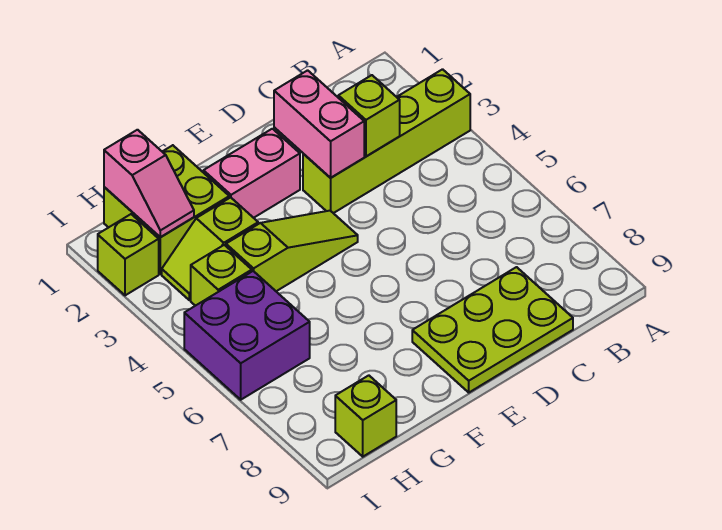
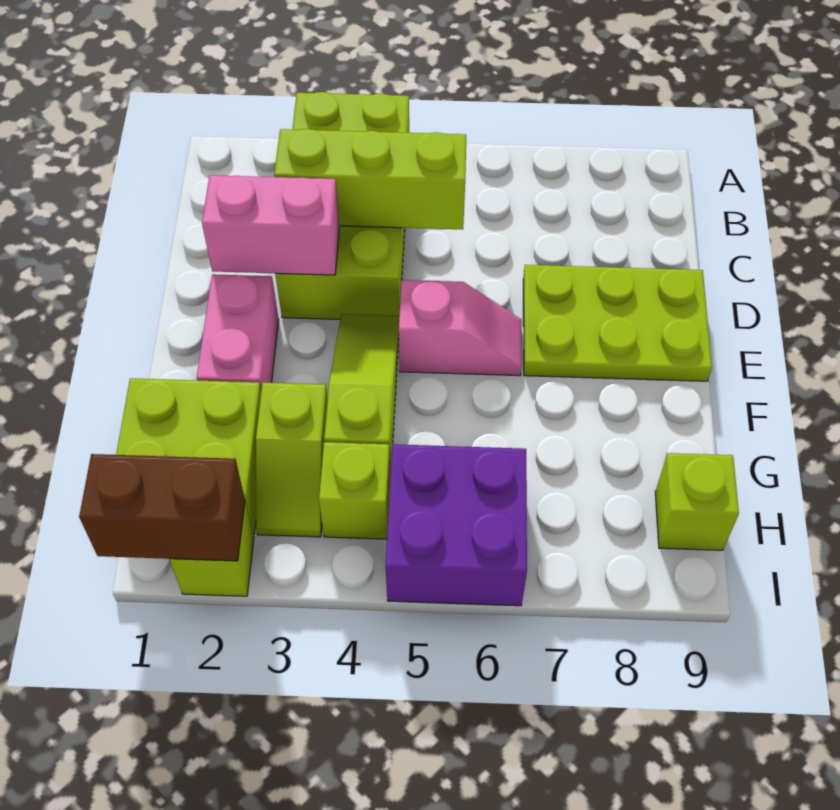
lime brick A3:D3 level 1 -> lime brick A3:D4 level 1
lime brick C3 level 2 -> lime brick C3:C5 level 2
lime plate C8:E9 level 1 -> lime plate D7:E9 level 1
pink slope H1:H2 level 2 top 1 -> pink slope E5:E6 level 1 top 5
none -> brown brick I1:I2 level 2

